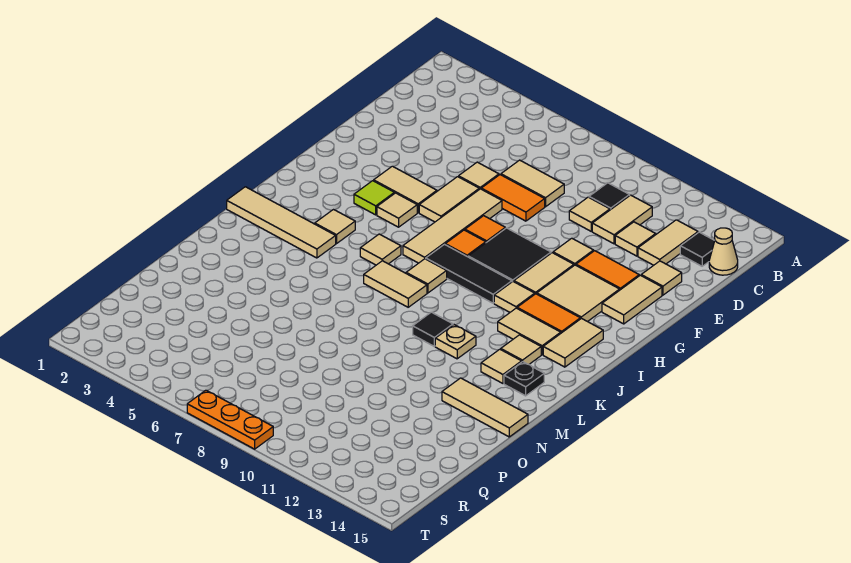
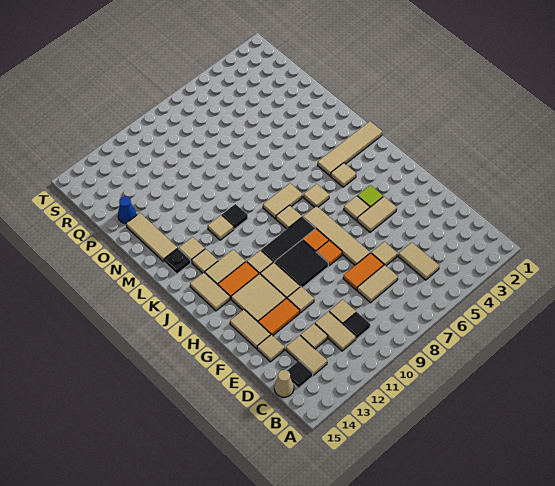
tan tile F6:G6 level 1 -> tan tile C5:D5 level 1
tan plate L11 level 1 -> tan tile L11 level 1
tan tile N13:N15 level 1 -> tan tile M14:O14 level 1
none -> blue cone P14 level 1
orange plate T7:T9 level 1 -> none

